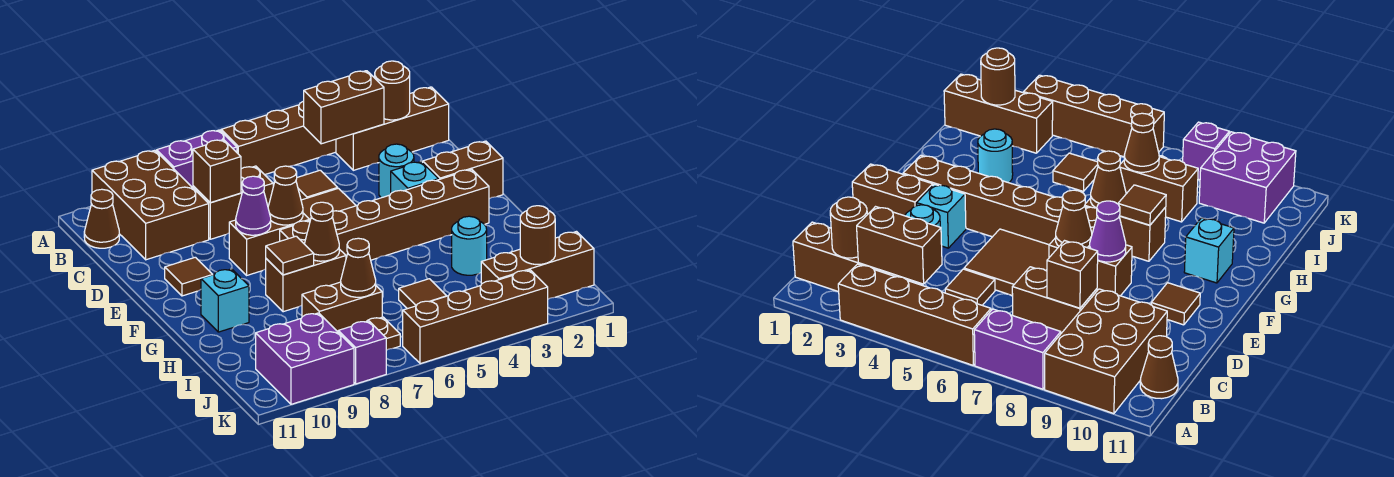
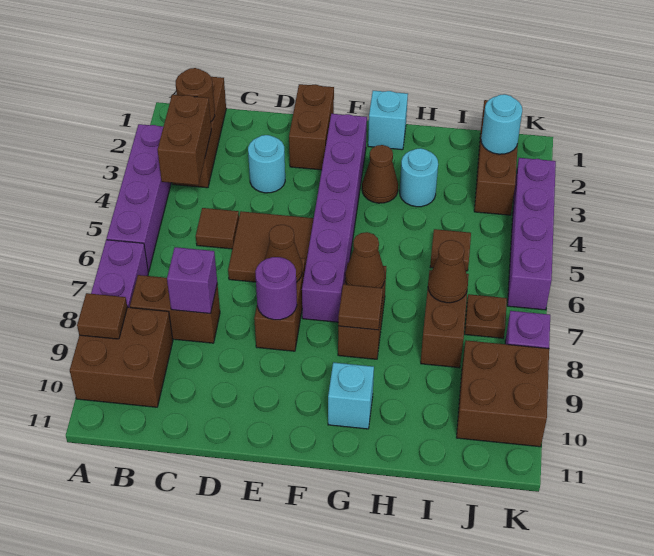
brown brick A3:A6 level 1 -> purple brick A3:A6 level 1
brown brick A9:C10 level 1 -> brown brick A9:B10 level 1
brown cone B11 level 1 -> brown cone G3 level 1
brown brick C7:C8 level 1 -> brown brick B8:C8 level 1
brown brick C8 level 2 -> purple brick C8 level 2
cyan brick E3 level 1 -> cyan brick G1 level 1
purple cone E8 level 2 -> purple round brick E8 level 2
brown tile E10 level 1 -> brown tile A9 level 2
brown brick F2:F7 level 1 -> purple brick F2:F7 level 1
brown round brick J2 level 2 -> cyan round brick J2 level 2
purple brick J9:K10 level 1 -> brown brick J9:K10 level 1
brown brick K3:K6 level 1 -> purple brick K3:K6 level 1

